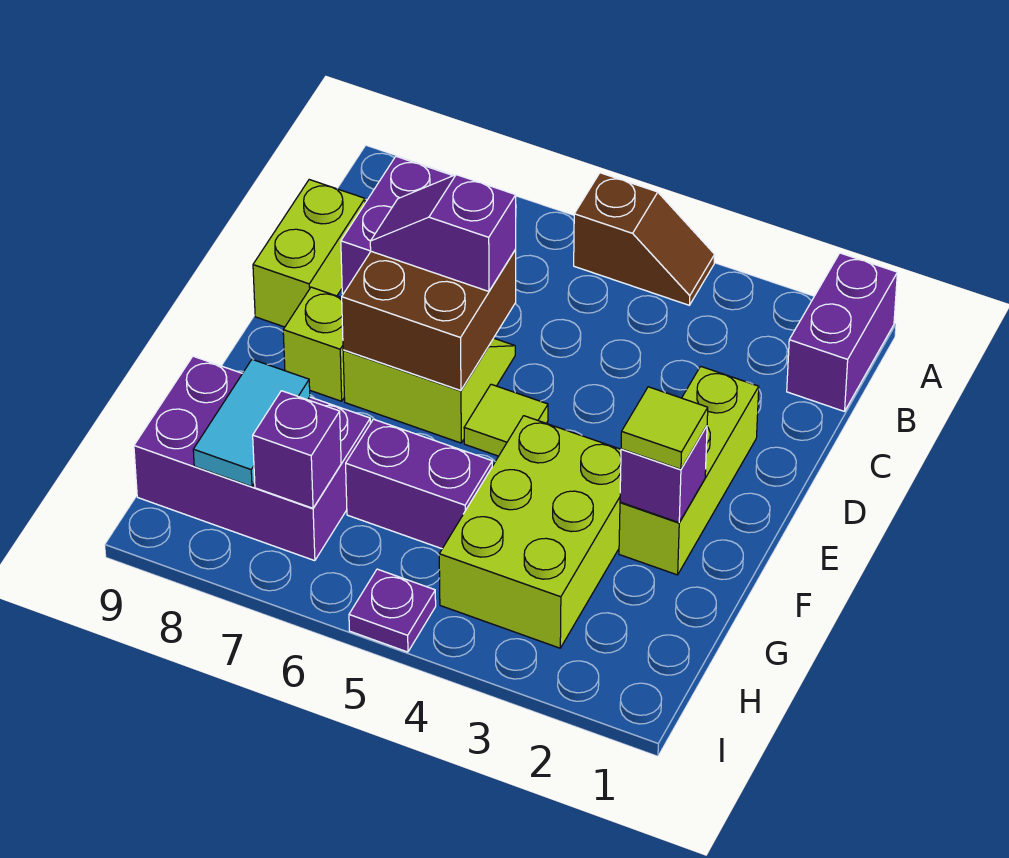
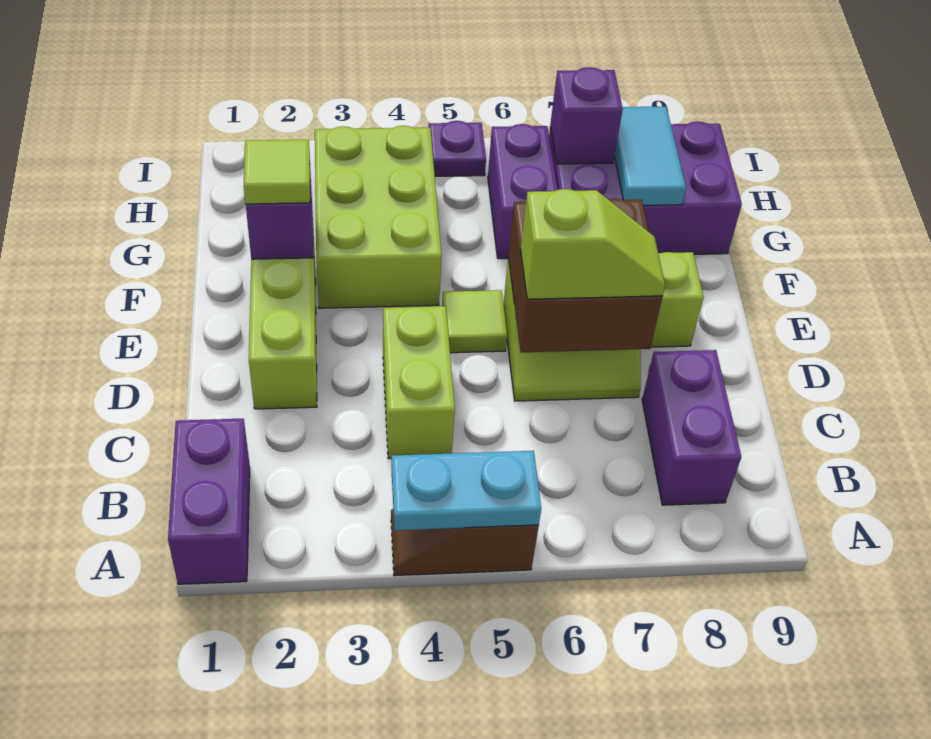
none -> cyan plate A4:A5 level 2
lime brick C9:D9 level 1 -> lime brick C4:D4 level 1
purple slope D6:D7 level 3 top 6 -> lime slope D6:D7 level 3 top 6
purple brick G5:G6 level 1 -> purple brick G6:H6 level 1

